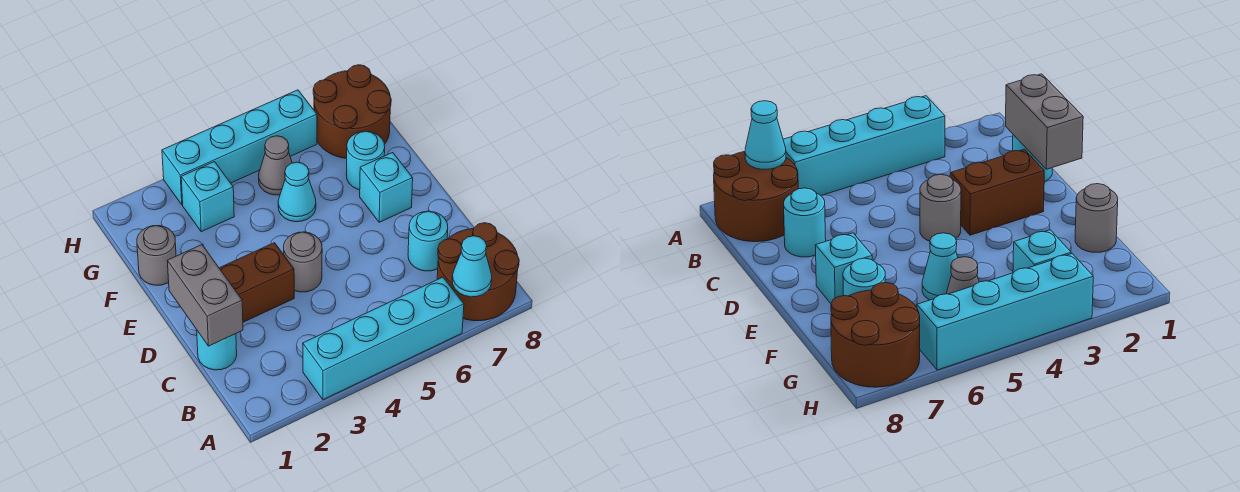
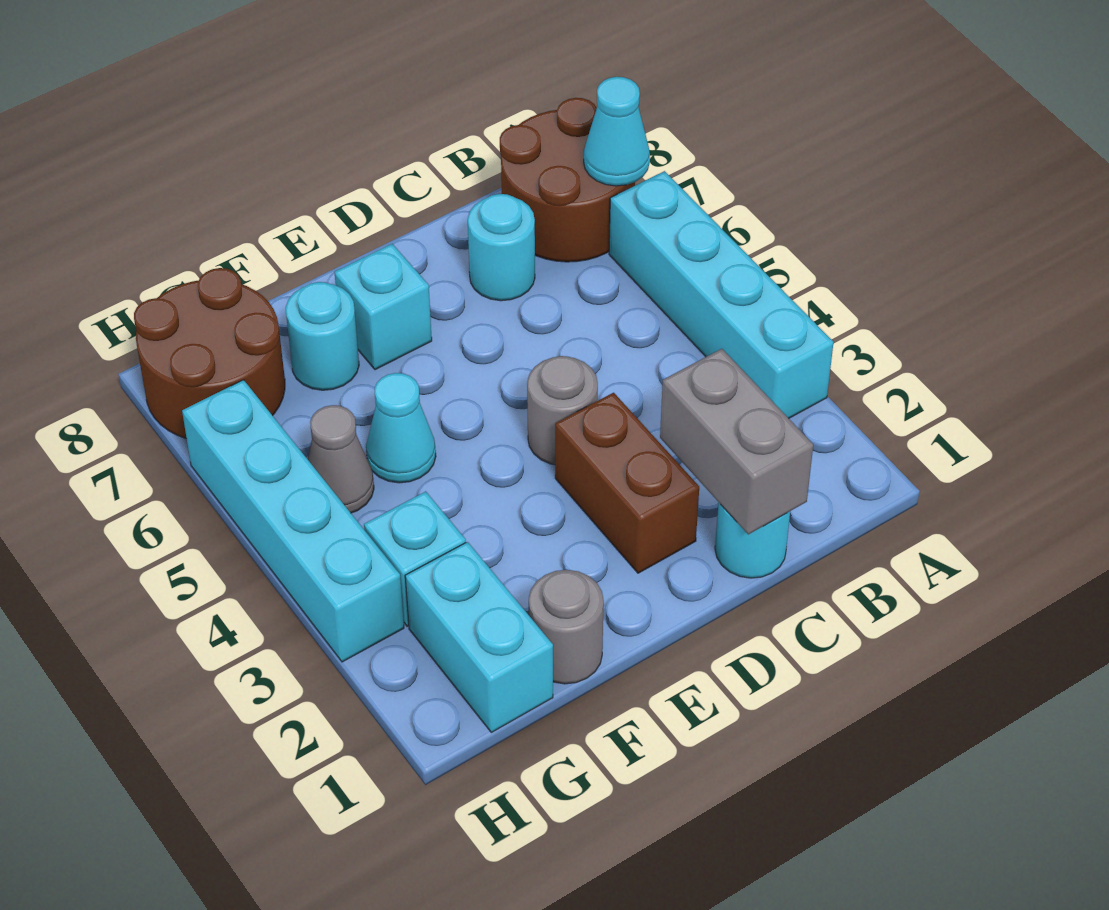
grey brick C1:D1 level 2 -> grey brick C1:C2 level 2
none -> cyan brick G1:G2 level 1

